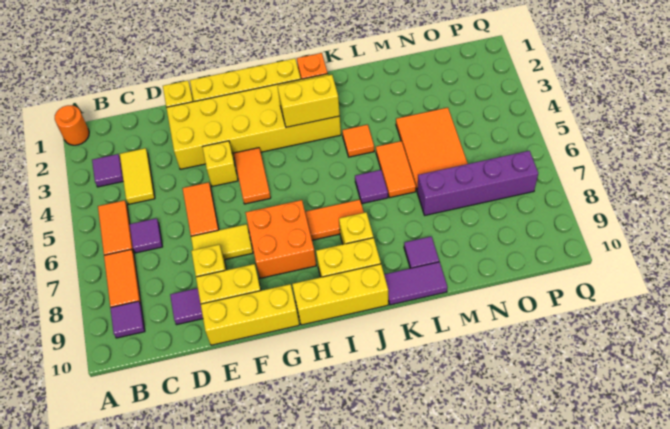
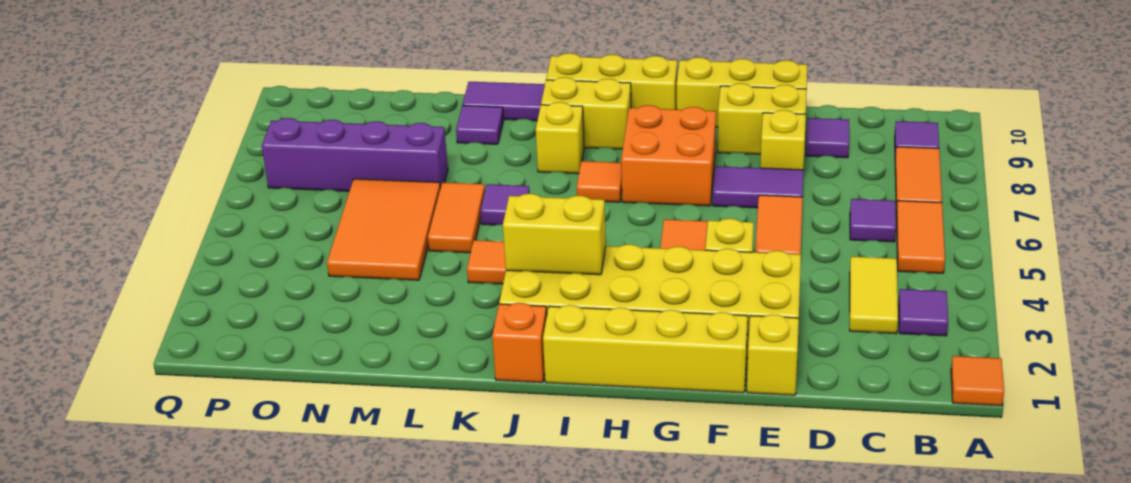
orange round brick A1 level 1 -> orange tile A1 level 1
yellow tile E7:F7 level 1 -> purple tile E7:F7 level 1
orange tile I7:J7 level 1 -> orange tile I7 level 1

